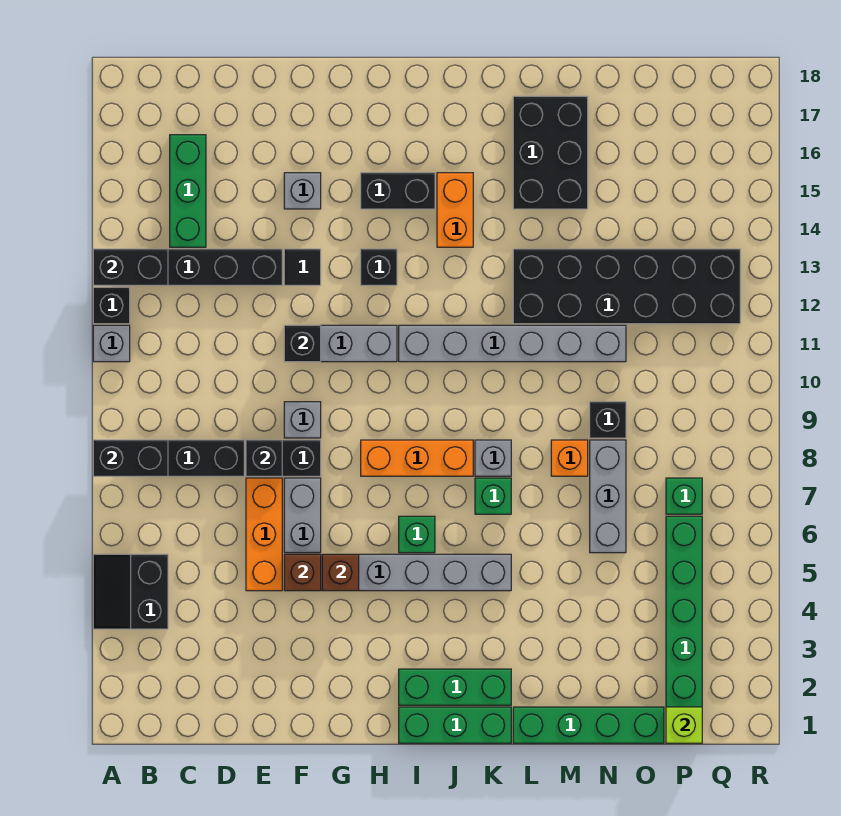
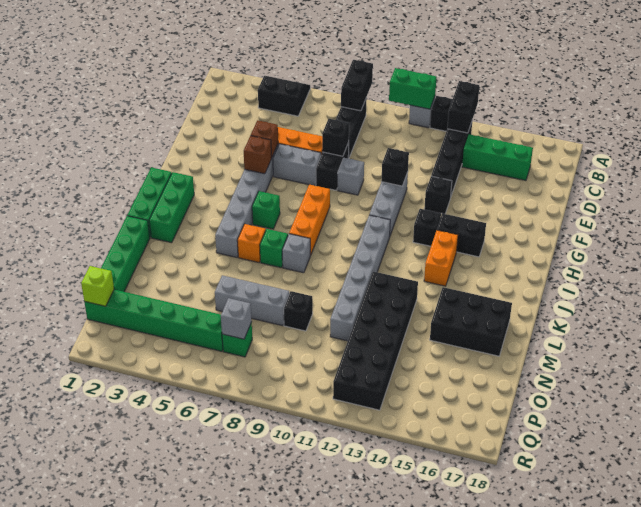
none -> green brick A10:A11 level 2
black tile F13 level 1 -> black brick F13 level 1
grey brick F15 level 1 -> grey brick P7 level 2
black brick H15:I15 level 1 -> black brick H14:H15 level 1
orange brick J14:J15 level 1 -> orange brick I14:J14 level 1
orange brick M8 level 1 -> orange brick K6 level 1

